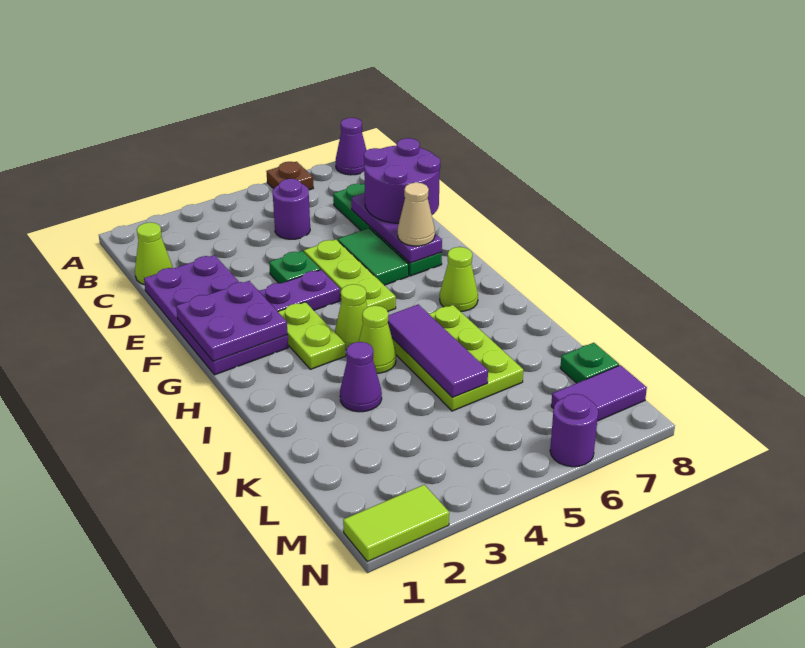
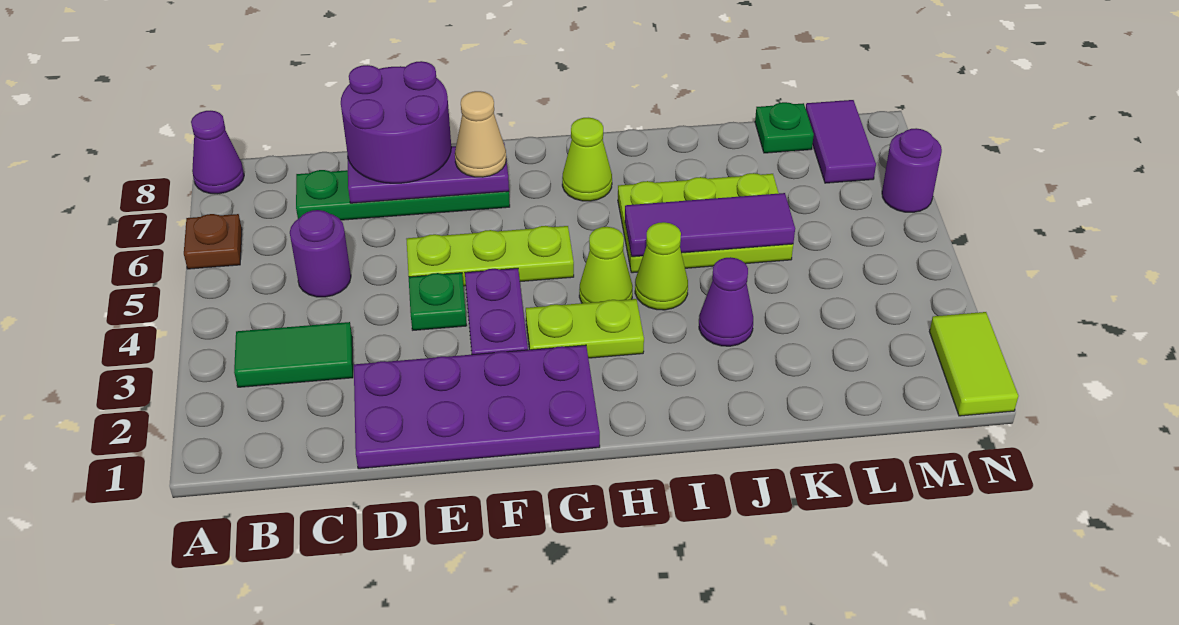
lime cone C1 level 1 -> none
green tile E6:F6 level 1 -> green tile B3:C3 level 1
purple plate F1:G2 level 2 -> none

